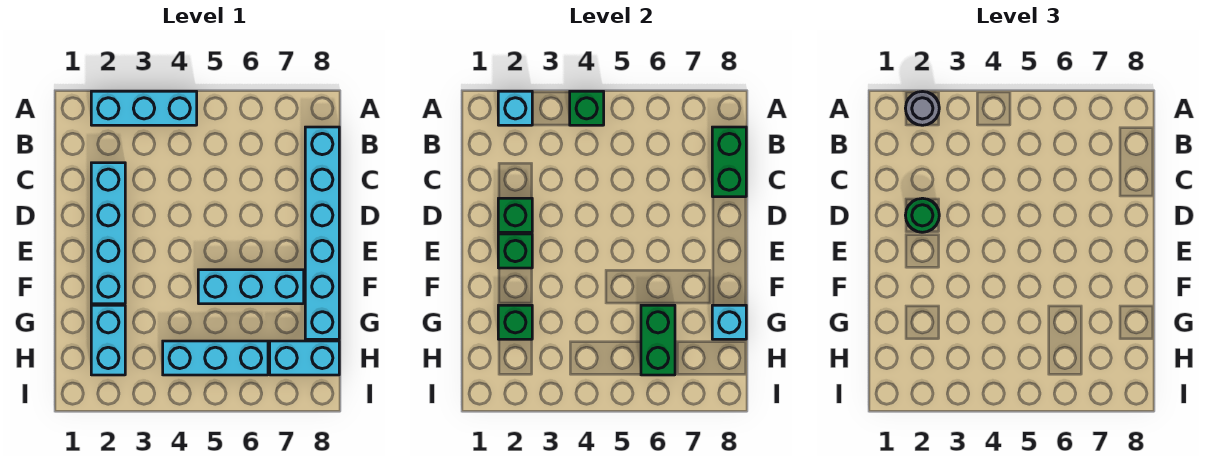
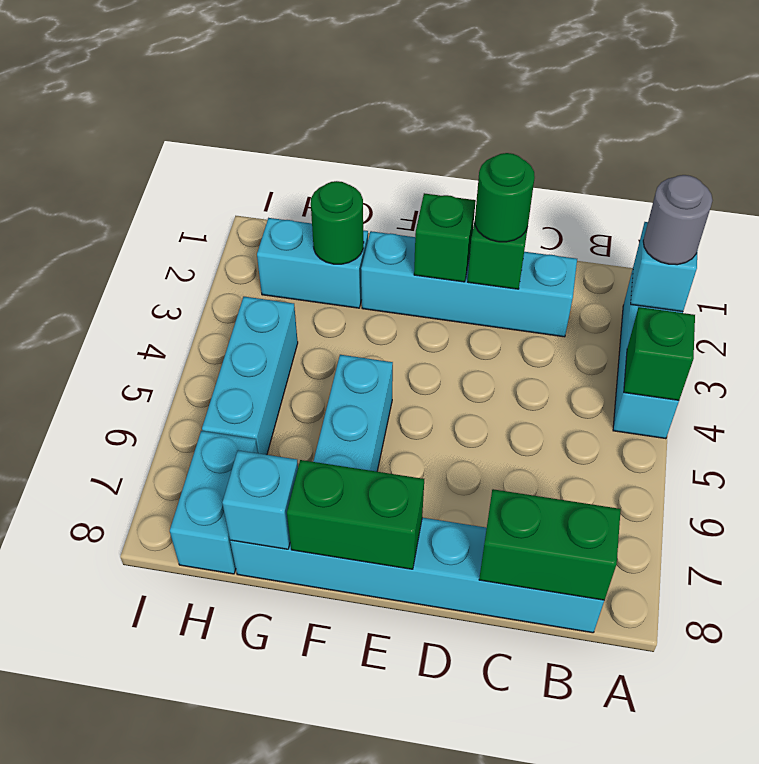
green brick G2 level 2 -> green round brick G2 level 2
green brick G6:H6 level 2 -> green brick E8:F8 level 2

